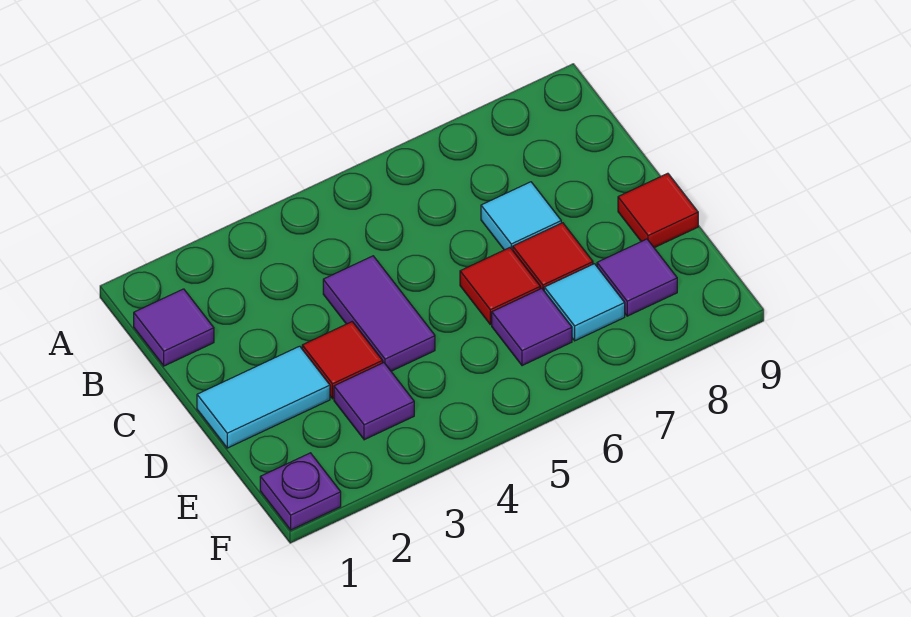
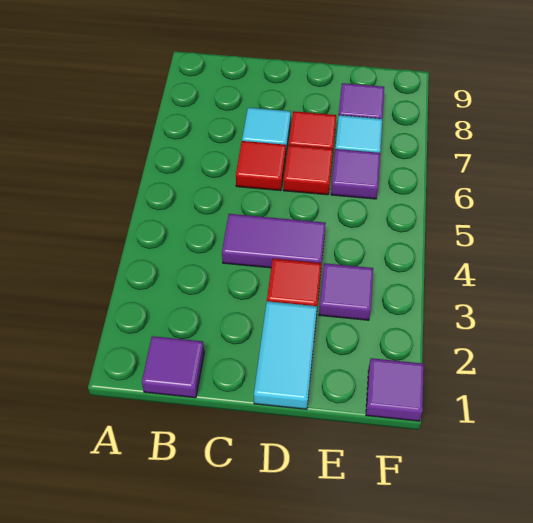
red tile D9 level 1 -> red tile C6 level 1
purple plate F1 level 1 -> purple tile F1 level 1

